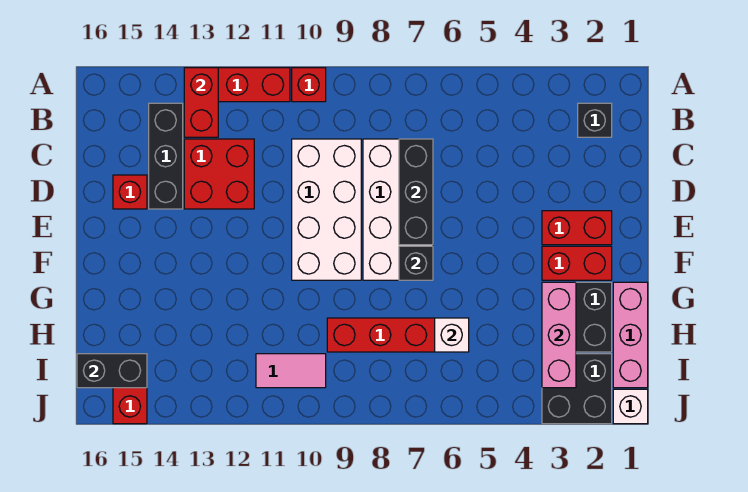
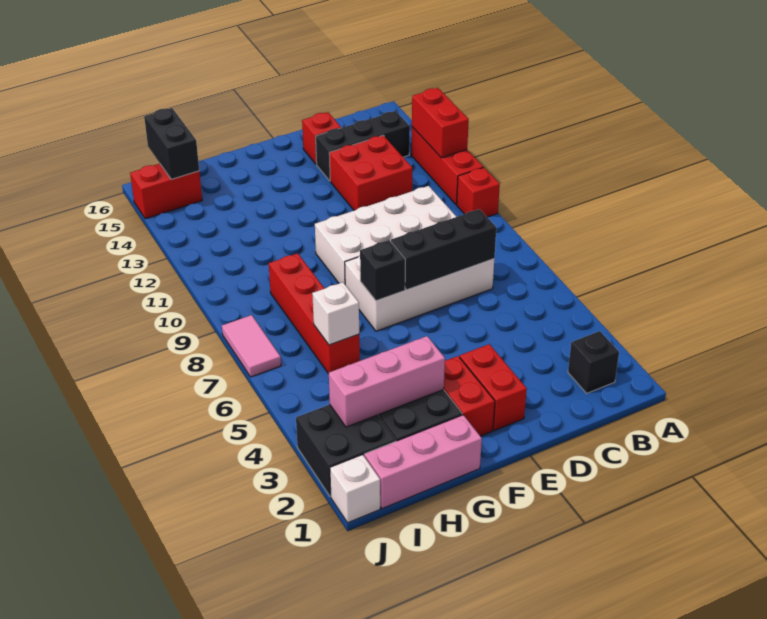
red brick A13:B13 level 2 -> red brick A12:A13 level 2
pink tile I10:I11 level 1 -> pink tile J7:J8 level 1

